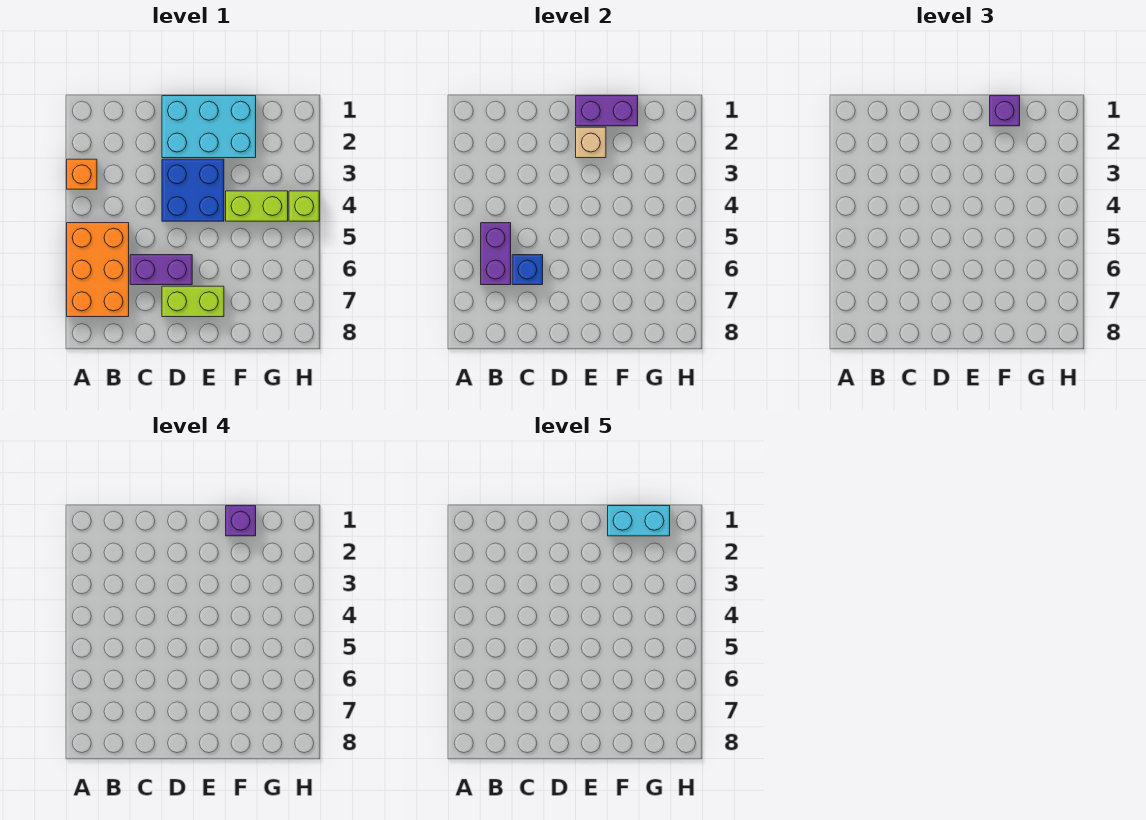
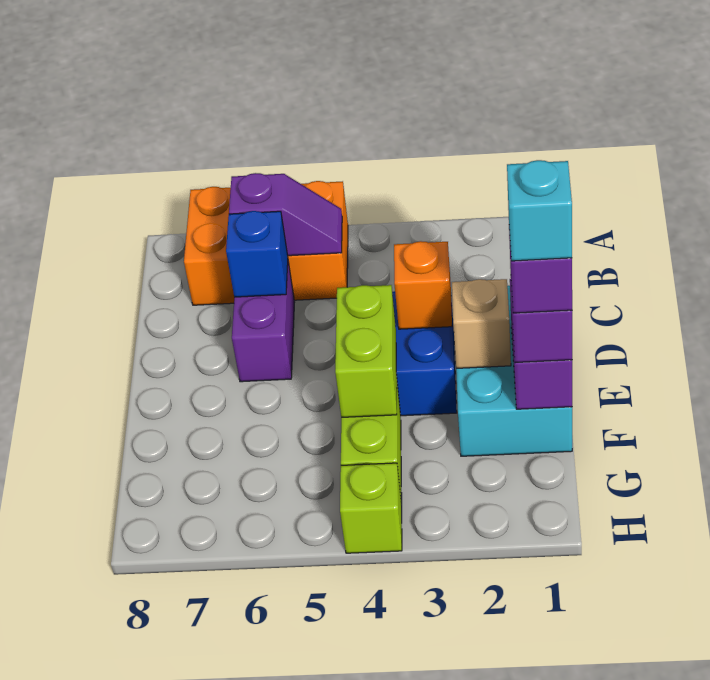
orange brick A3 level 1 -> orange brick D3 level 2
purple brick B5:B6 level 2 -> purple slope B5:B6 level 2 top 6
lime brick D7:E7 level 1 -> lime brick E4:F4 level 2
cyan brick F1:G1 level 5 -> cyan brick F1 level 5

